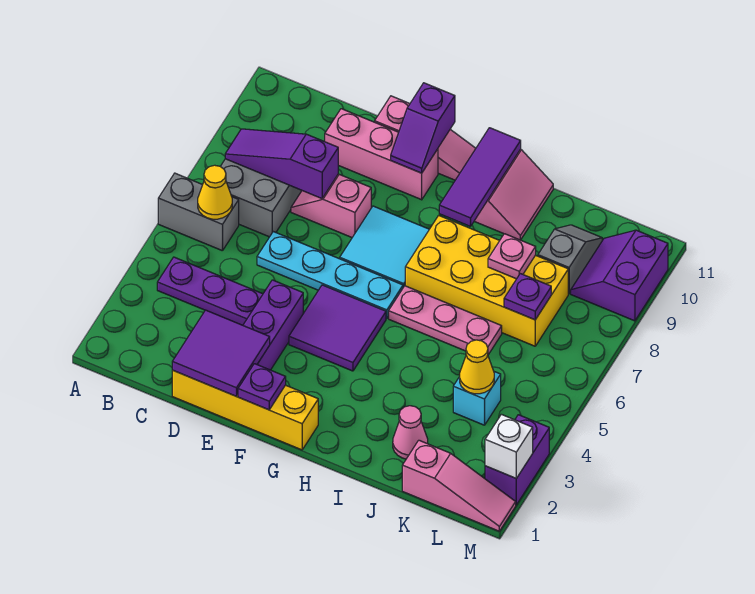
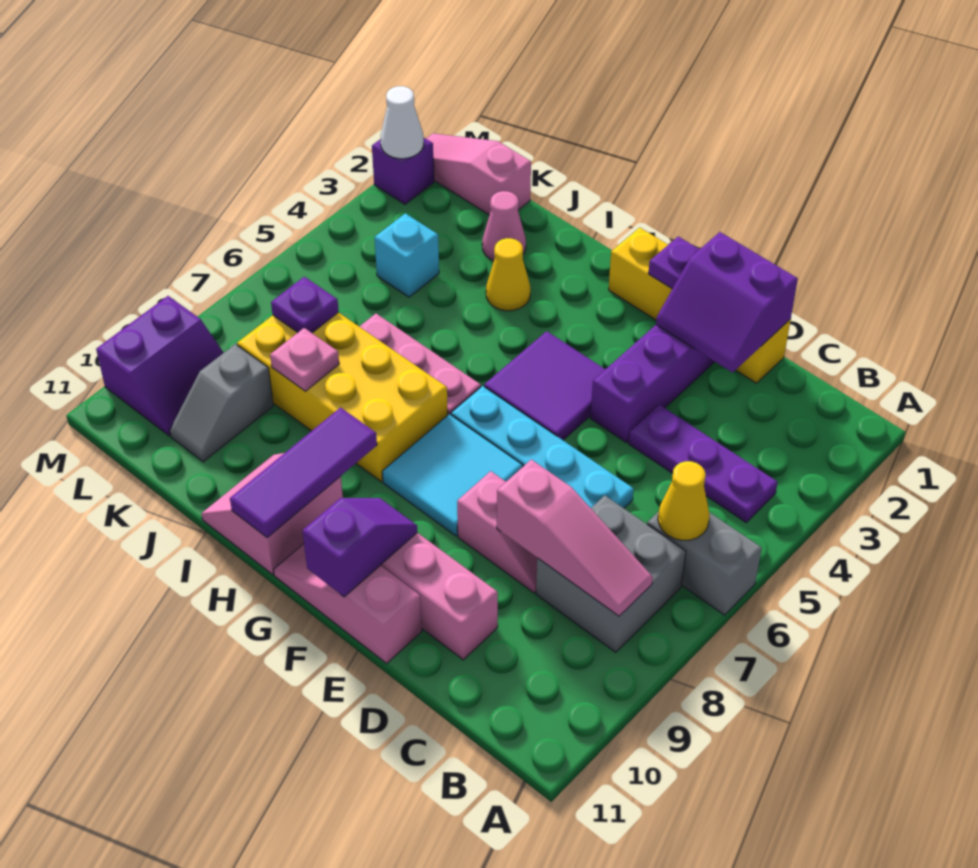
purple slope B8:D8 level 2 top D -> pink slope B8:D8 level 2 top D
purple tile D1:E2 level 2 -> purple slope D1:E2 level 2 top 1
yellow cone K4 level 2 -> yellow cone I3 level 1
purple brick M2:M3 level 1 -> purple brick M2 level 1
white brick M2 level 2 -> white cone M2 level 2

